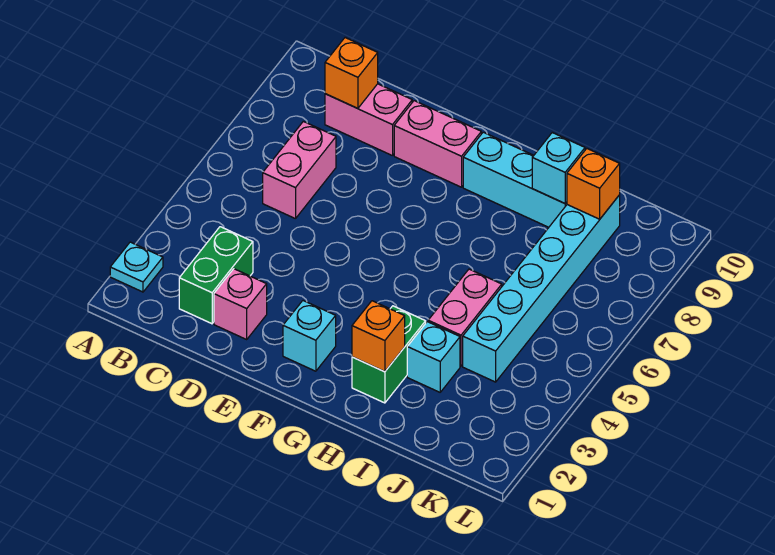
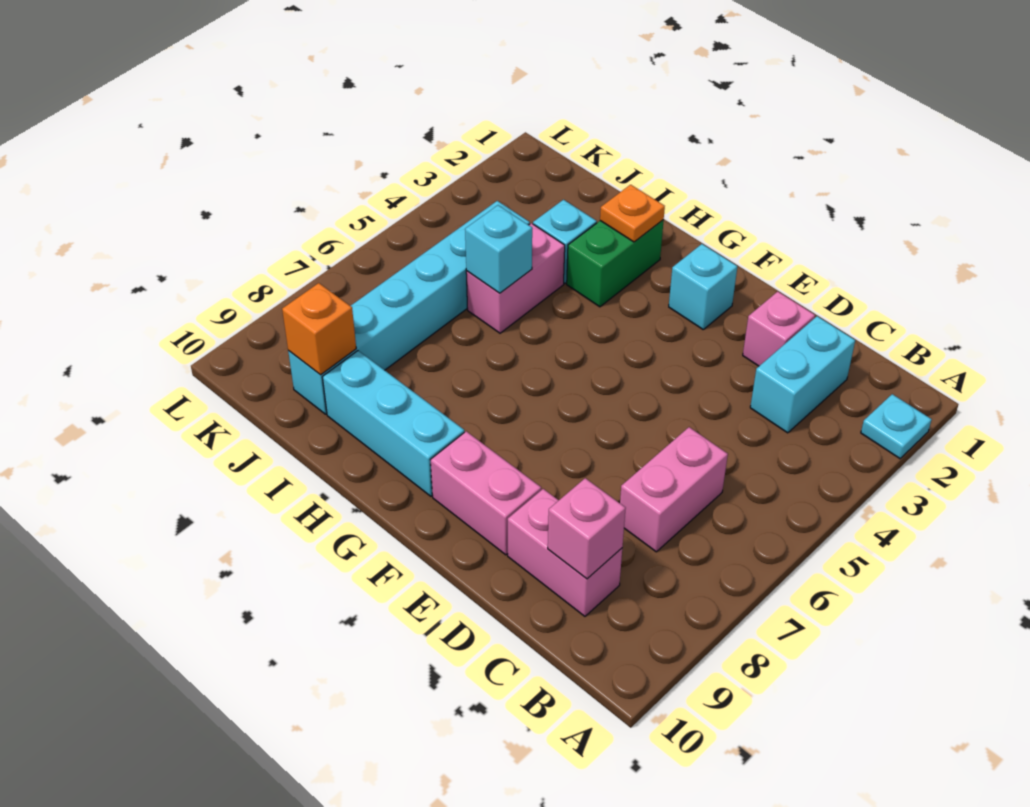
green brick C2:C3 level 1 -> cyan brick C2:C3 level 1
orange brick C9 level 2 -> pink brick C9 level 2
orange brick H2 level 2 -> orange plate H2 level 2
cyan brick I9 level 2 -> cyan brick I5 level 2

